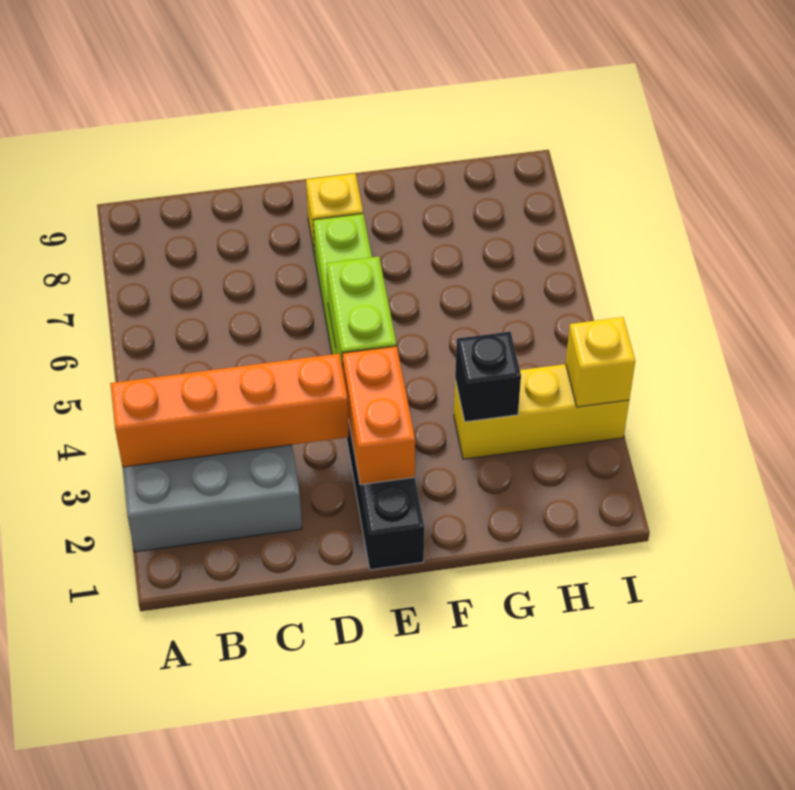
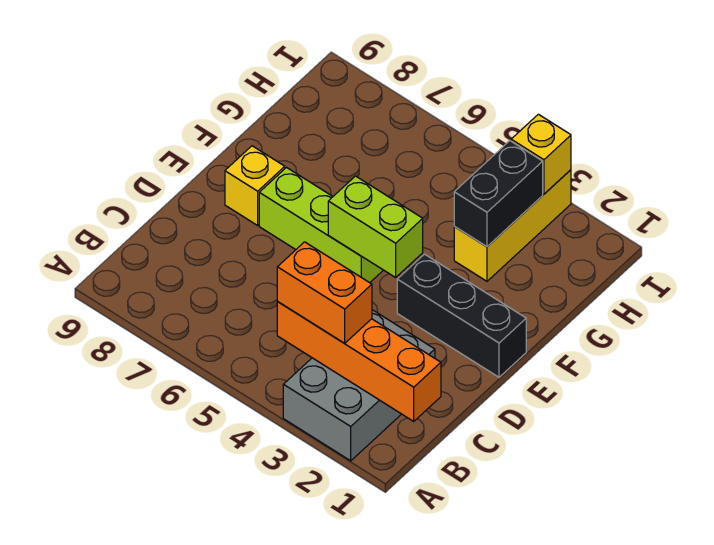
orange brick A3:D3 level 2 -> orange brick B1:B4 level 2
orange brick E2:E3 level 2 -> orange brick B3:B4 level 3
black brick G3 level 2 -> black brick G3:H3 level 2

